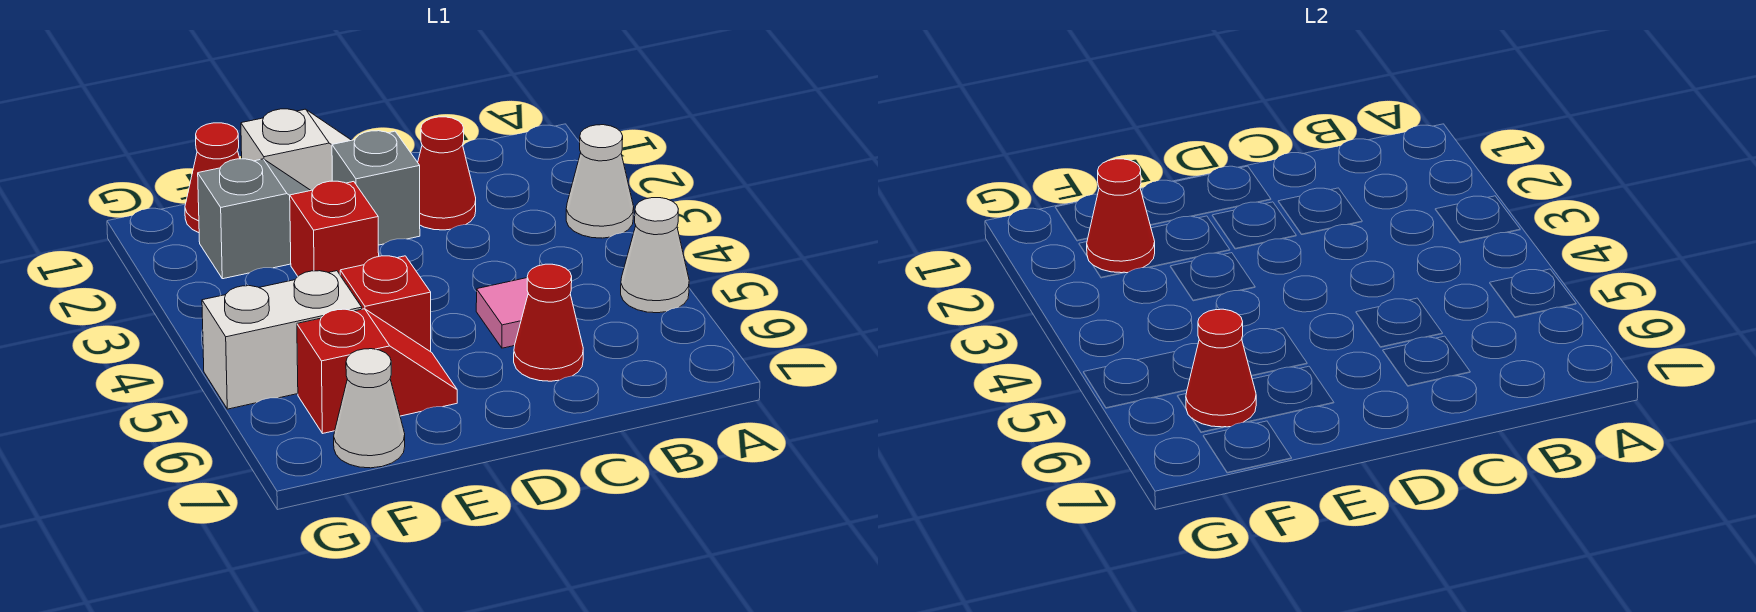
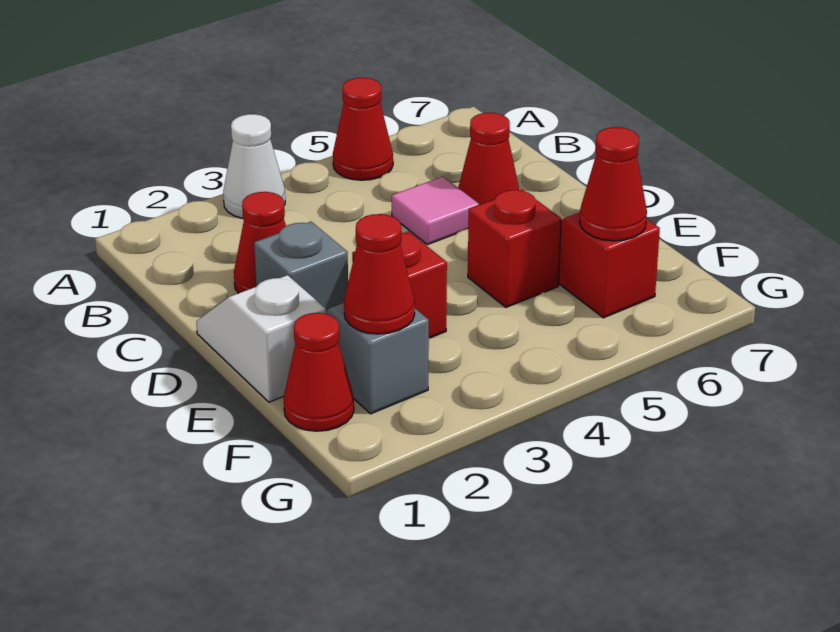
white cone A5 level 1 -> red cone A5 level 1
white brick F5:G5 level 1 -> none
white cone F7 level 1 -> none

